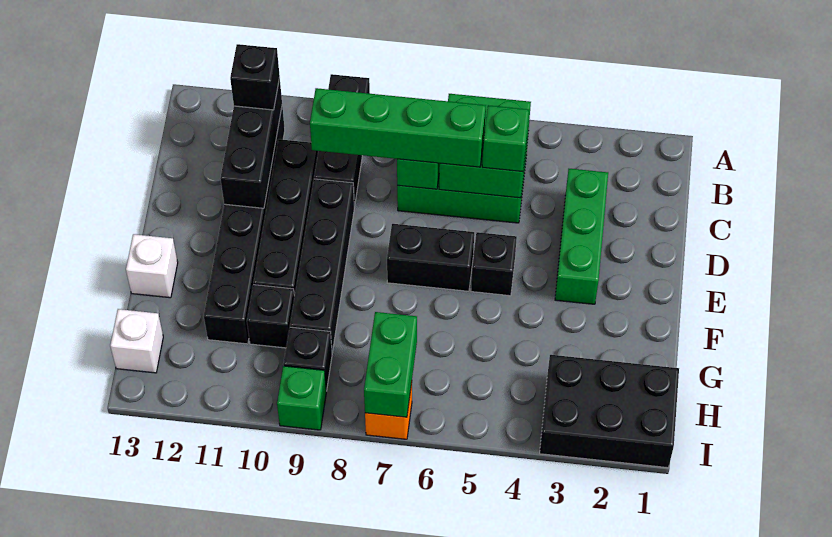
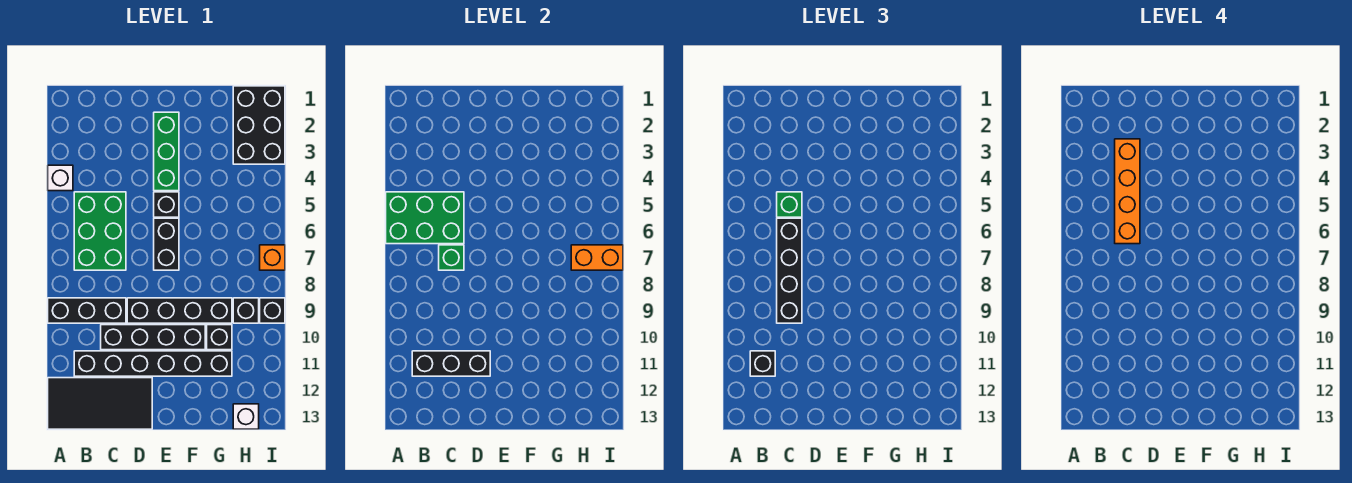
none -> black tile A12:D13 level 1
green brick B5:C6 level 2 -> green brick A5:C6 level 2
green brick C3:E3 level 1 -> green brick E2:E4 level 1
none -> orange brick C3:C6 level 4
green brick C6:C9 level 3 -> black brick C6:C9 level 3
white brick F13 level 1 -> white brick A4 level 1
green brick H7:I7 level 2 -> orange brick H7:I7 level 2
green brick I9 level 1 -> black brick I9 level 1

